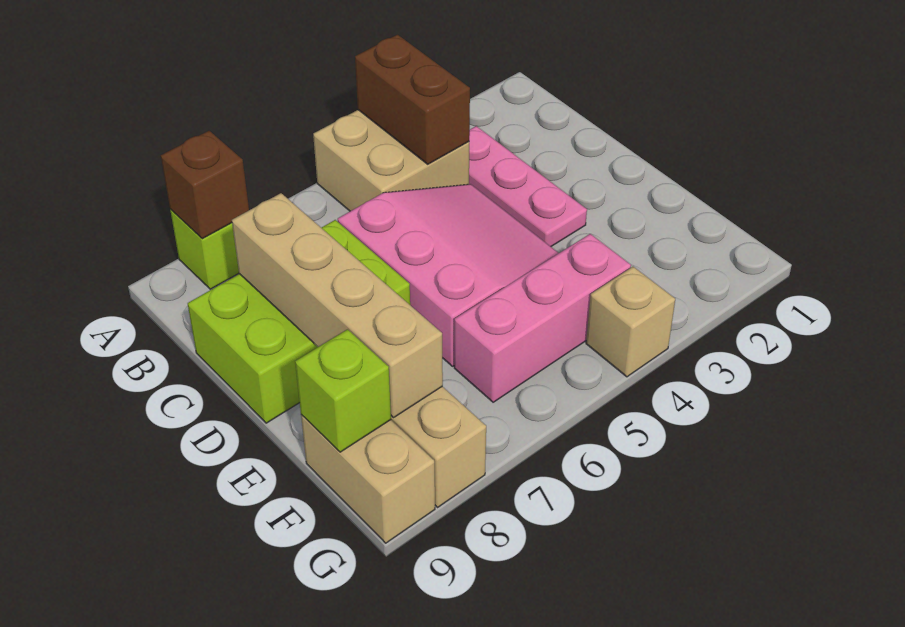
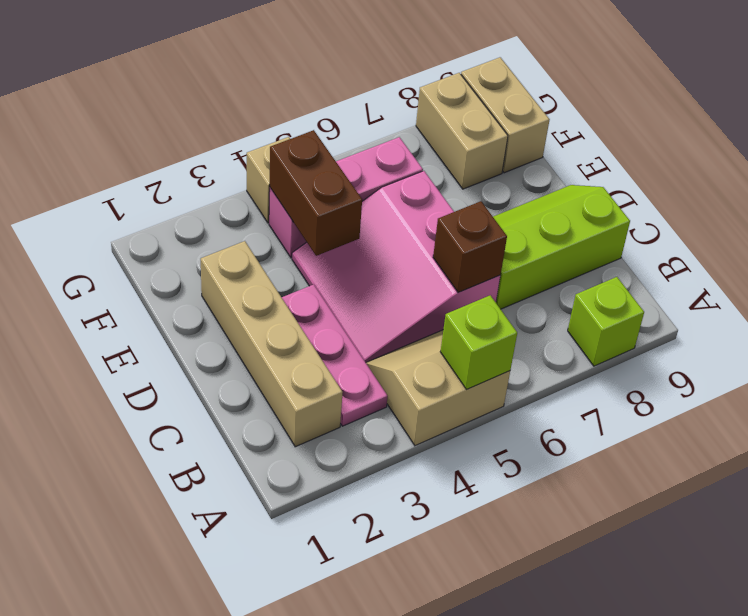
tan brick A4:B5 level 1 -> tan slope A4:B5 level 1 top A
brown brick A4:B4 level 2 -> brown brick E4:F4 level 2
brown brick A8 level 2 -> brown brick C6 level 2
lime brick C7:D9 level 1 -> lime slope C7:D9 level 1 top C
tan brick C8:F8 level 2 -> tan brick B2:E2 level 1
lime brick F9 level 2 -> lime brick A5 level 2

